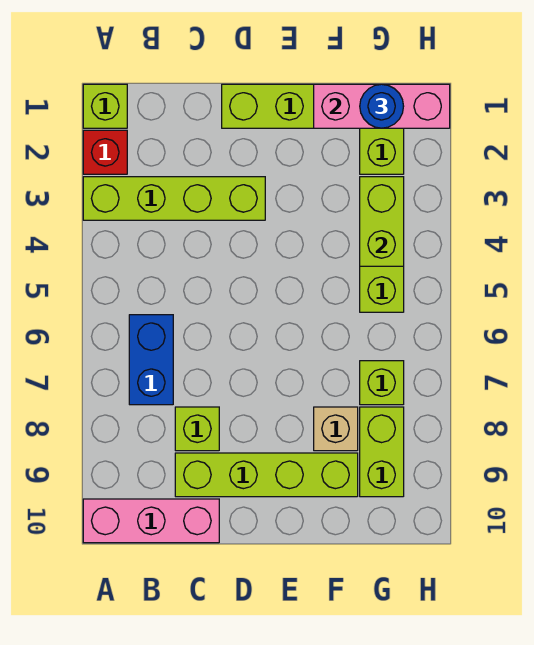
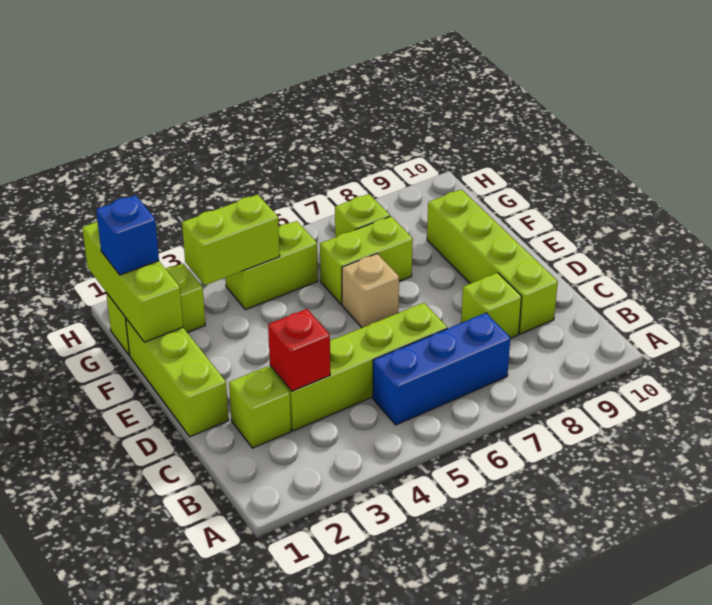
lime brick A1 level 1 -> lime brick C2 level 1
red brick A2 level 1 -> red brick C3 level 2
lime brick A3:D3 level 1 -> lime brick C3:C6 level 1
pink brick A10:C10 level 1 -> none
blue brick B6:B7 level 1 -> blue brick B5:B7 level 1
pink brick F1:H1 level 2 -> lime brick F1:H1 level 2
tan brick F8 level 1 -> tan brick E6 level 1
blue round brick G1 level 3 -> blue brick G1 level 3
lime brick G8:G9 level 1 -> lime brick F6:F7 level 1

